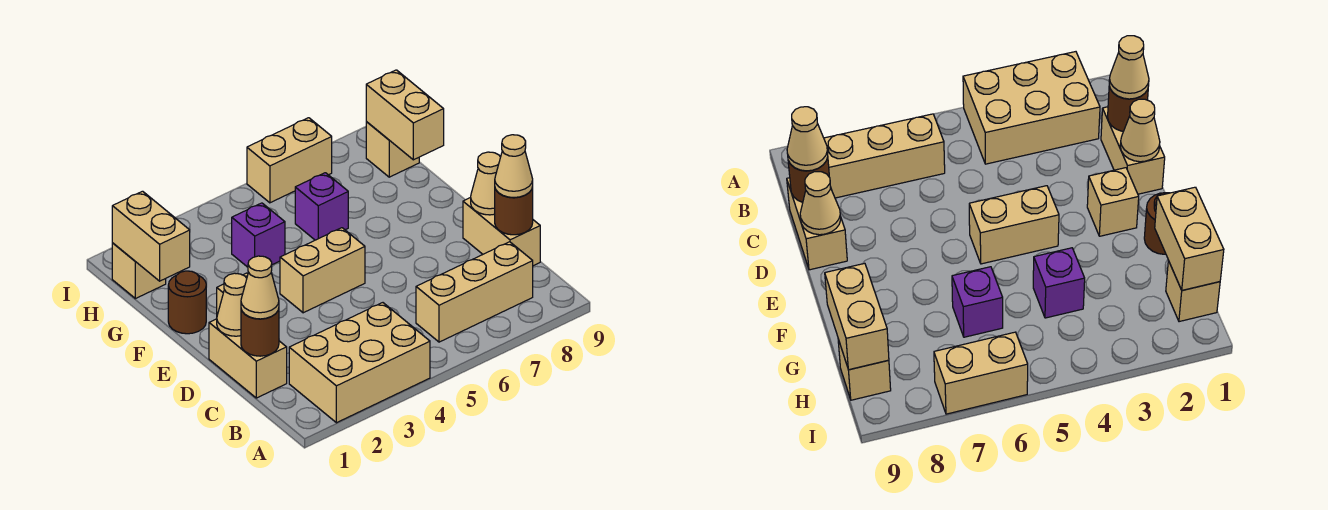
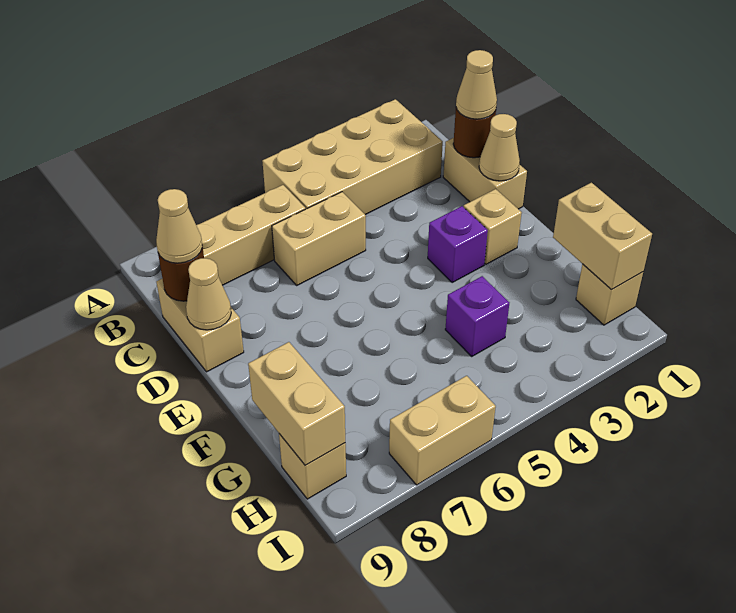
tan brick A2:B4 level 1 -> tan brick A2:B5 level 1
tan brick E4:E5 level 1 -> tan brick C5:C6 level 1
brown round brick F1 level 1 -> none
purple brick G6 level 1 -> purple brick E3 level 1

